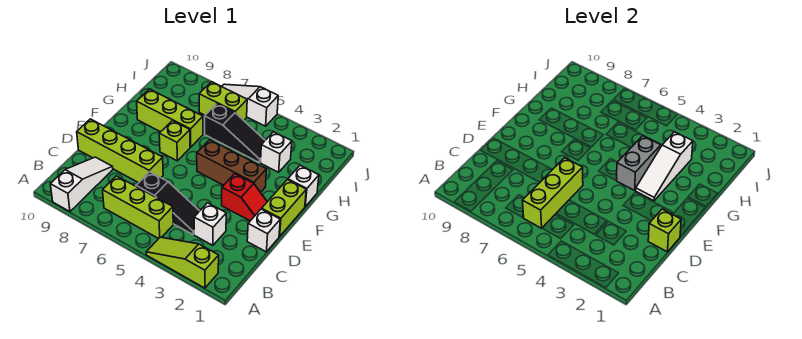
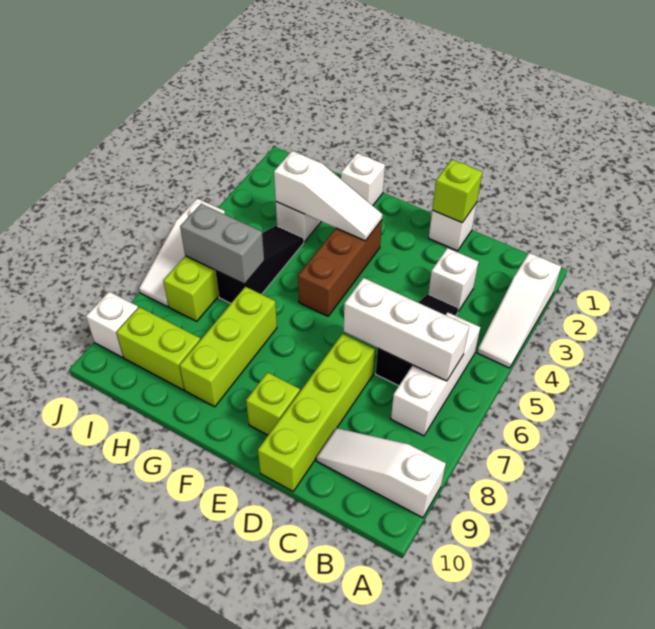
lime slope A2:A4 level 1 top 2 -> white slope A2:A4 level 1 top 2
lime brick B5:B7 level 1 -> white brick B5:B7 level 1
lime brick B6:D6 level 2 -> white brick B6:D6 level 2
lime brick E1:F1 level 1 -> lime brick H9:I9 level 1
red slope E2:E3 level 1 top 3 -> none
grey brick F4:G4 level 2 -> grey brick H6:I6 level 2
lime brick F7 level 1 -> lime brick E9 level 1
none -> white brick J9 level 1

